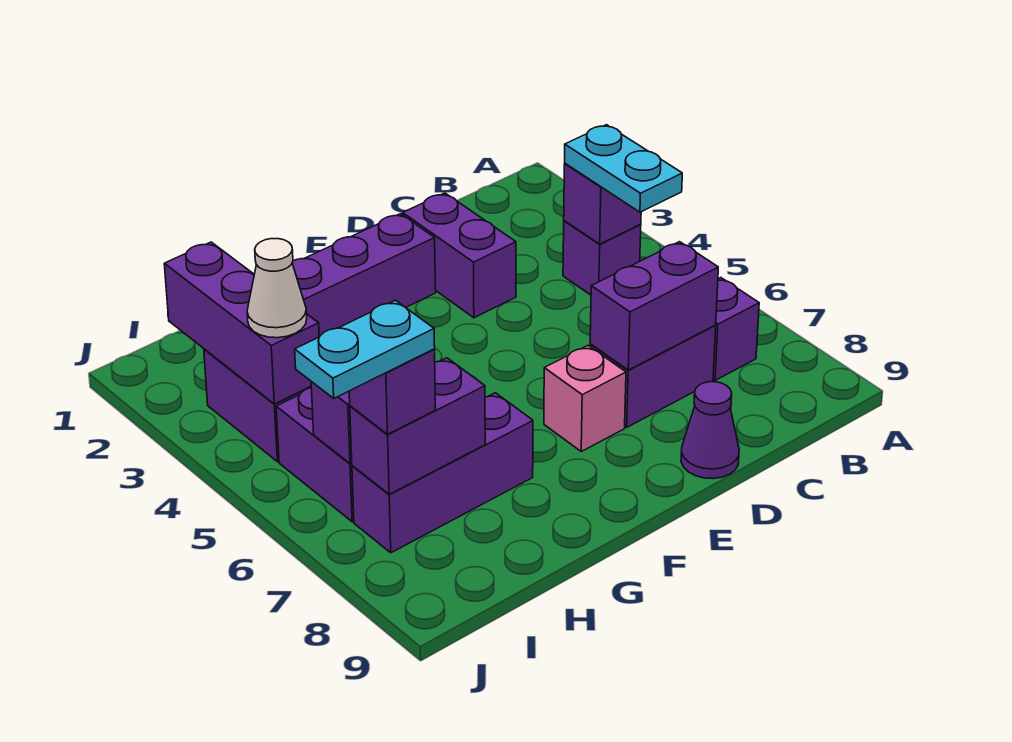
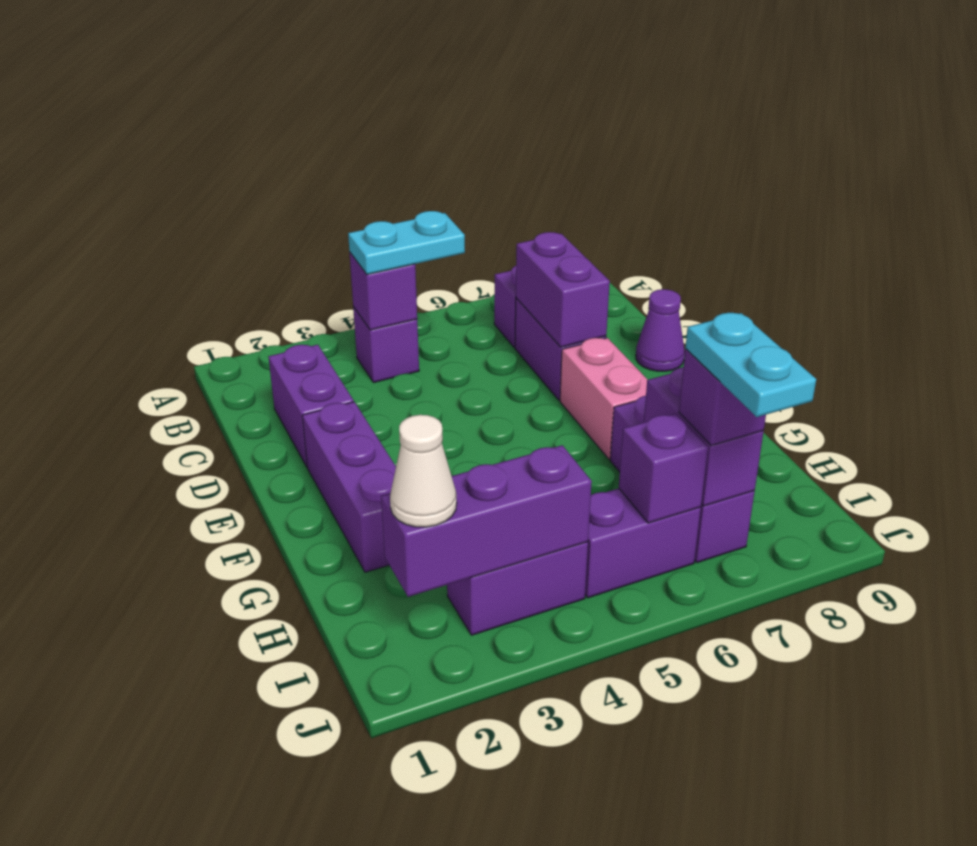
purple brick D2:D3 level 1 -> purple brick C2:D2 level 1
pink brick E7 level 1 -> pink brick E7:F7 level 1
white cone I4 level 3 -> white cone I2 level 3

